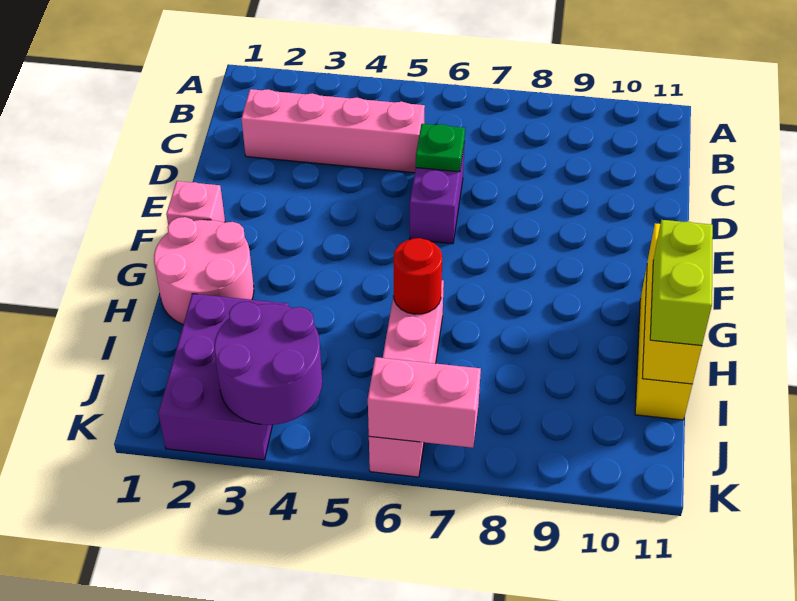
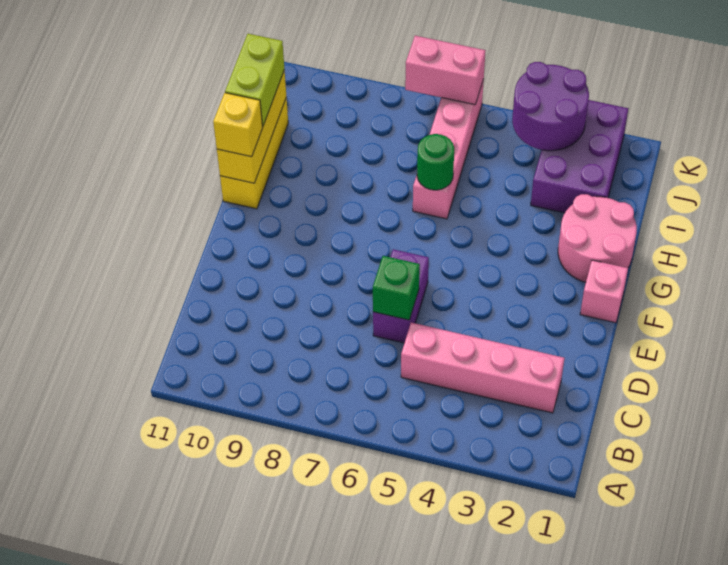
green plate D6 level 2 -> green brick D6 level 2
none -> yellow brick G11 level 3
red round brick H6 level 2 -> green round brick H6 level 2

